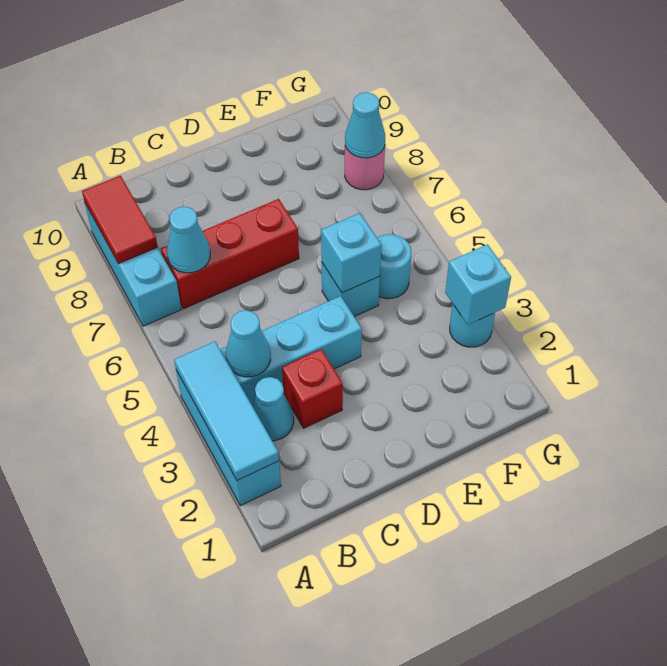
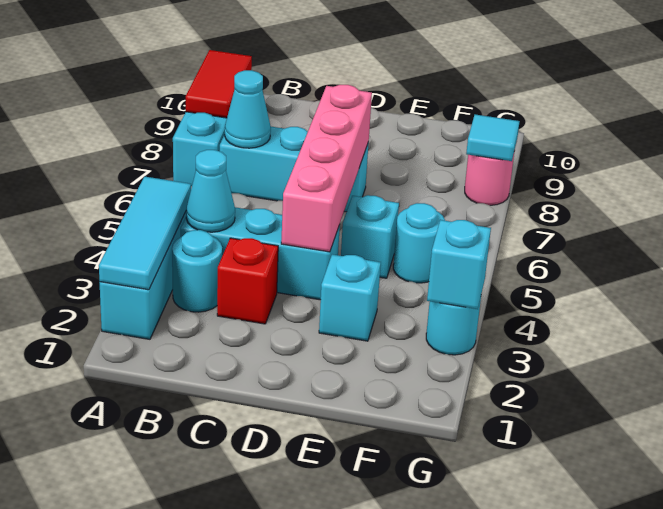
cyan cone B3 level 1 -> cyan round brick B3 level 1
red brick B7:D7 level 1 -> cyan brick B7:D7 level 1
none -> pink brick D4:D7 level 2
cyan brick E5 level 2 -> cyan brick E3 level 1
cyan cone G8 level 2 -> cyan tile G8 level 2

